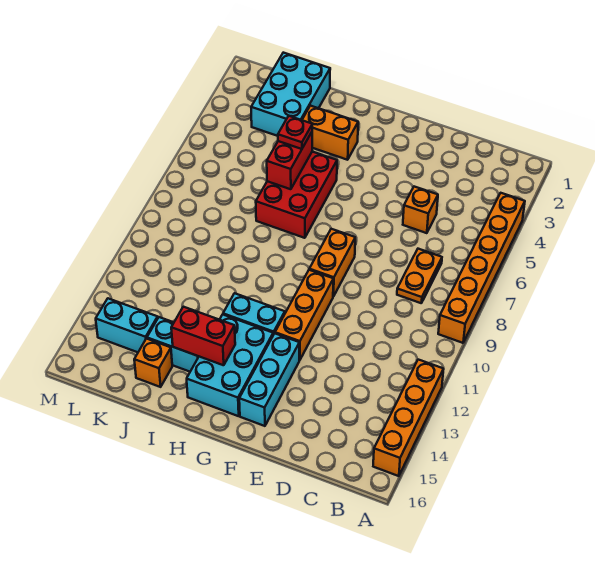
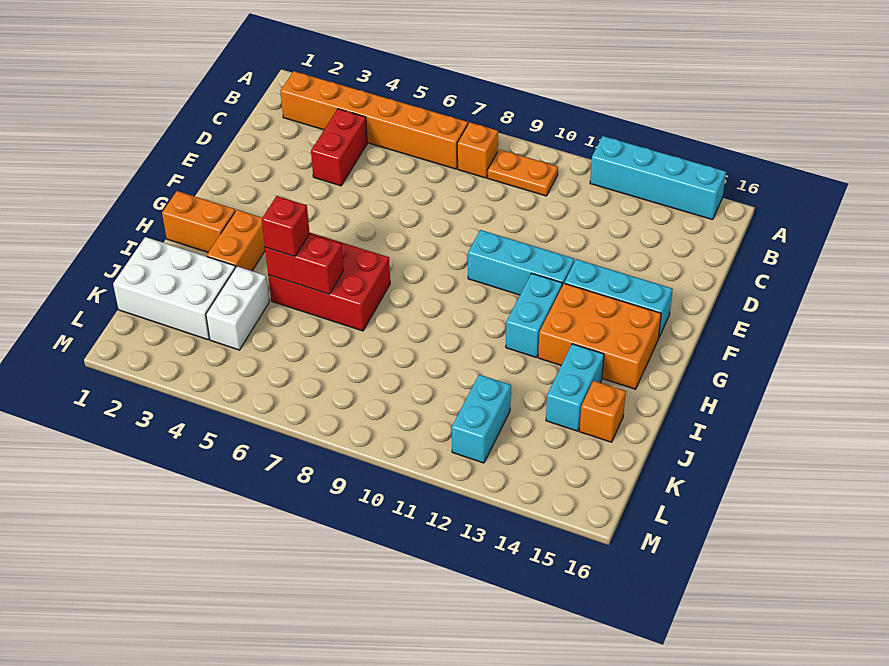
orange brick A4:A9 level 1 -> orange brick B2:B7 level 1
orange brick A12:A15 level 1 -> cyan brick A12:A15 level 1
orange plate C7:C8 level 1 -> orange plate B9:B10 level 1
orange brick D5 level 1 -> orange brick B8 level 1
orange brick F8:F9 level 1 -> orange brick H1:H2 level 1
orange brick F10:F12 level 1 -> cyan brick F10:F12 level 1
cyan brick G13:H15 level 1 -> orange brick G13:H15 level 1
red brick H14:I14 level 2 -> red brick C4:D4 level 1
red plate I5 level 3 -> red brick I5 level 3
cyan brick J1:K3 level 1 -> white brick J1:K3 level 1
none -> white brick J4:K4 level 1
cyan brick K14:L14 level 1 -> cyan brick K12:L12 level 1

